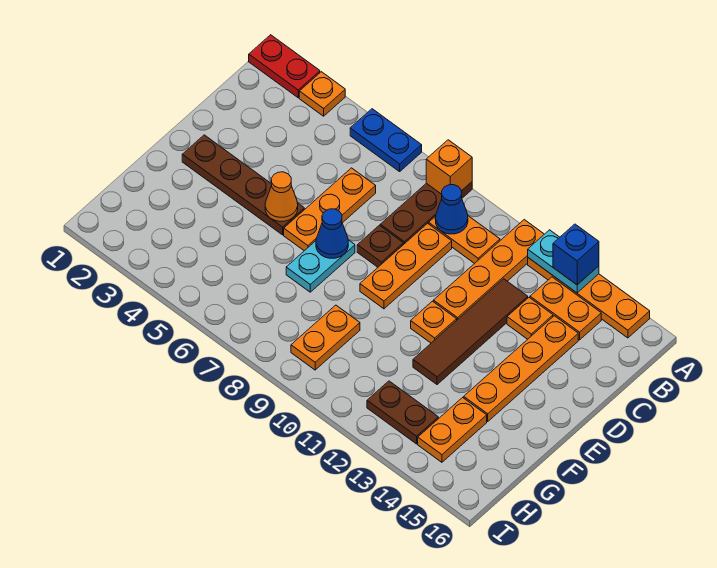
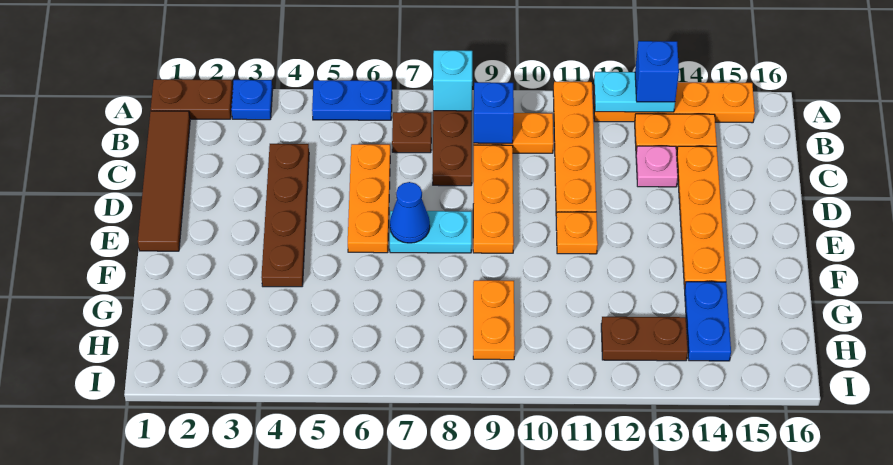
red plate A1:A2 level 1 -> brown plate A1:A2 level 1
orange plate A3 level 1 -> blue plate A3 level 1
orange brick A8 level 2 -> cyan brick A8 level 2
blue cone B9 level 2 -> blue brick B9 level 2
brown tile C12:F12 level 1 -> brown tile B1:E1 level 1
orange plate C13 level 1 -> pink plate C13 level 1
brown plate D8 level 1 -> brown plate B7 level 1
brown plate E2:E5 level 1 -> brown plate C4:F4 level 1
orange cone E5 level 2 -> none
cyan plate E7:F7 level 1 -> cyan plate E7:E8 level 1
orange plate G14:H14 level 1 -> blue plate G14:H14 level 1

